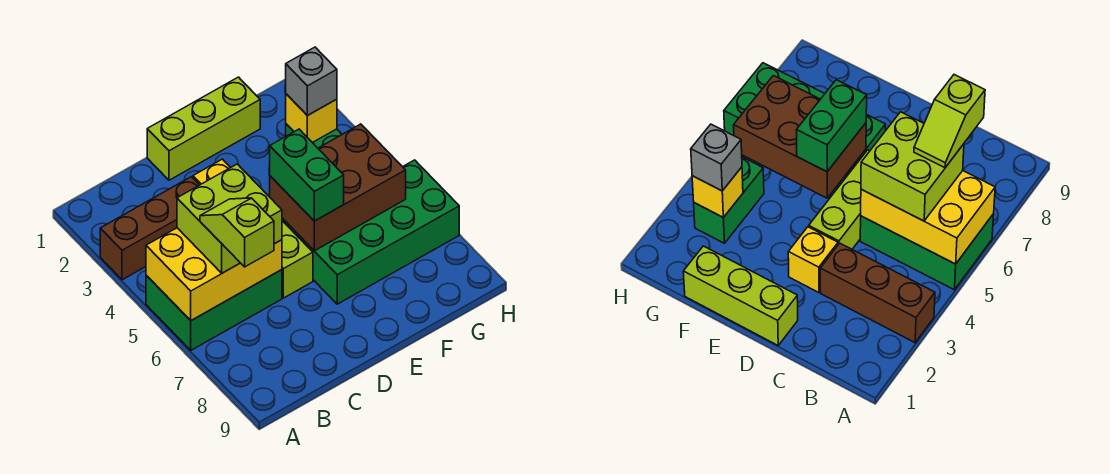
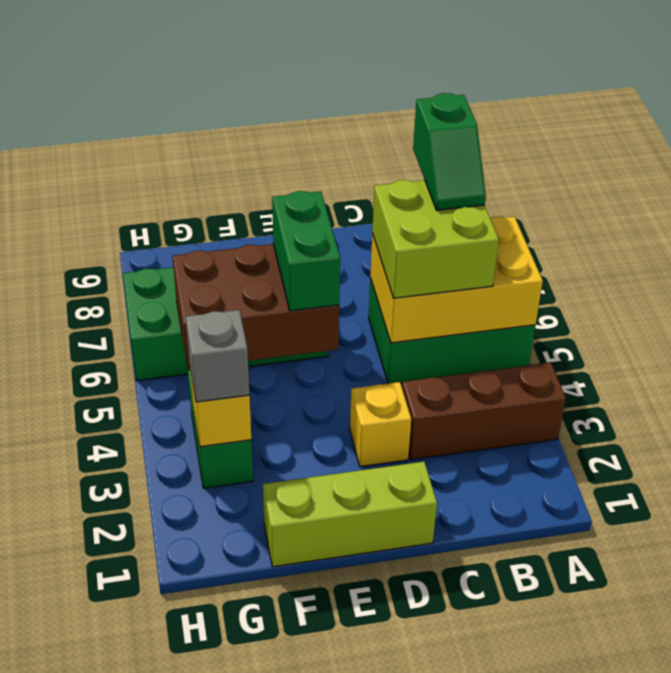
lime slope B6:B7 level 4 top 7 -> green slope B6:B7 level 4 top 7
lime brick D4:D6 level 1 -> none

